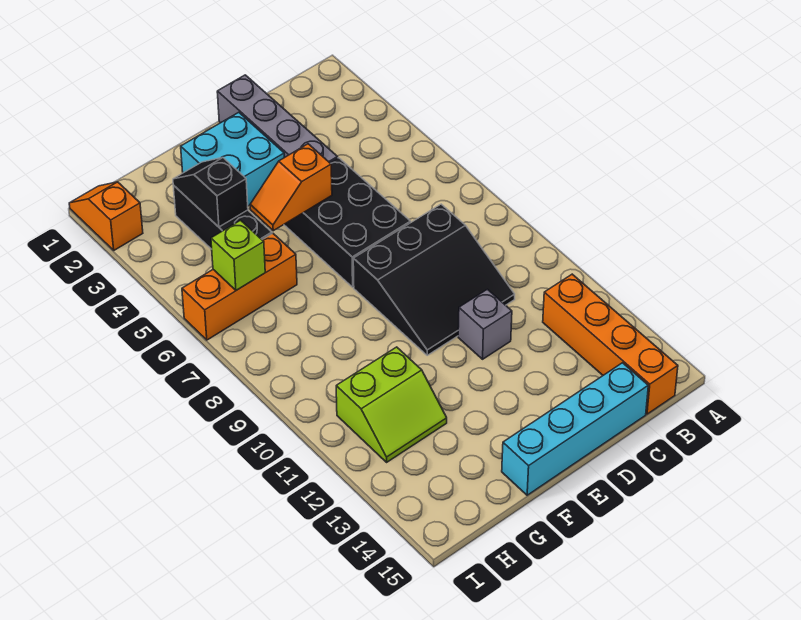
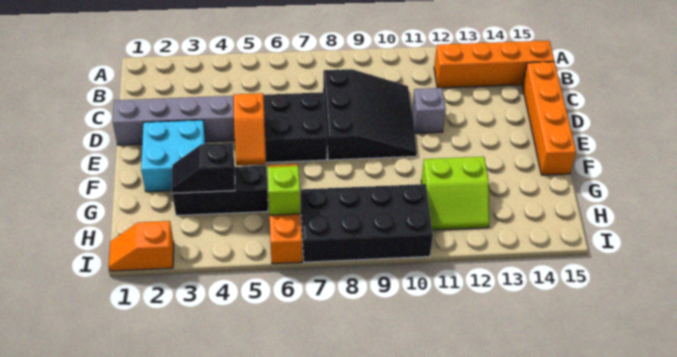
cyan brick C15:F15 level 1 -> orange brick C15:F15 level 1
lime slope G11:H12 level 1 top 11 -> lime slope G11:H12 level 1 top G
none -> black brick H7:I10 level 1

